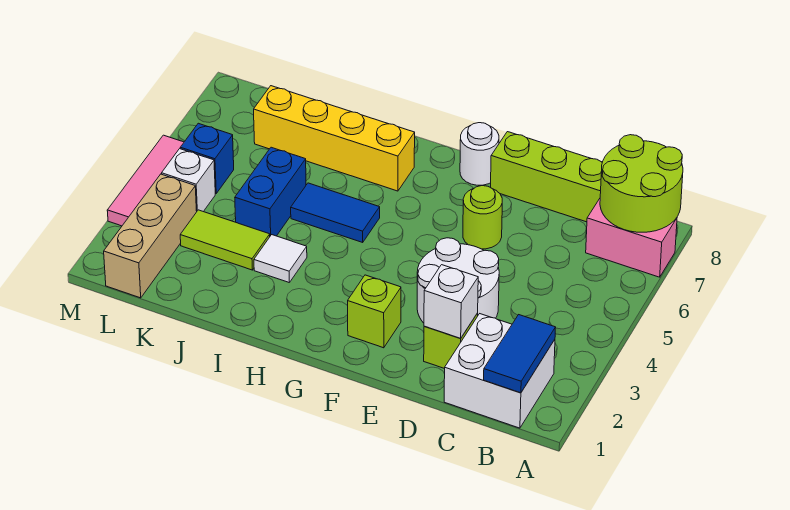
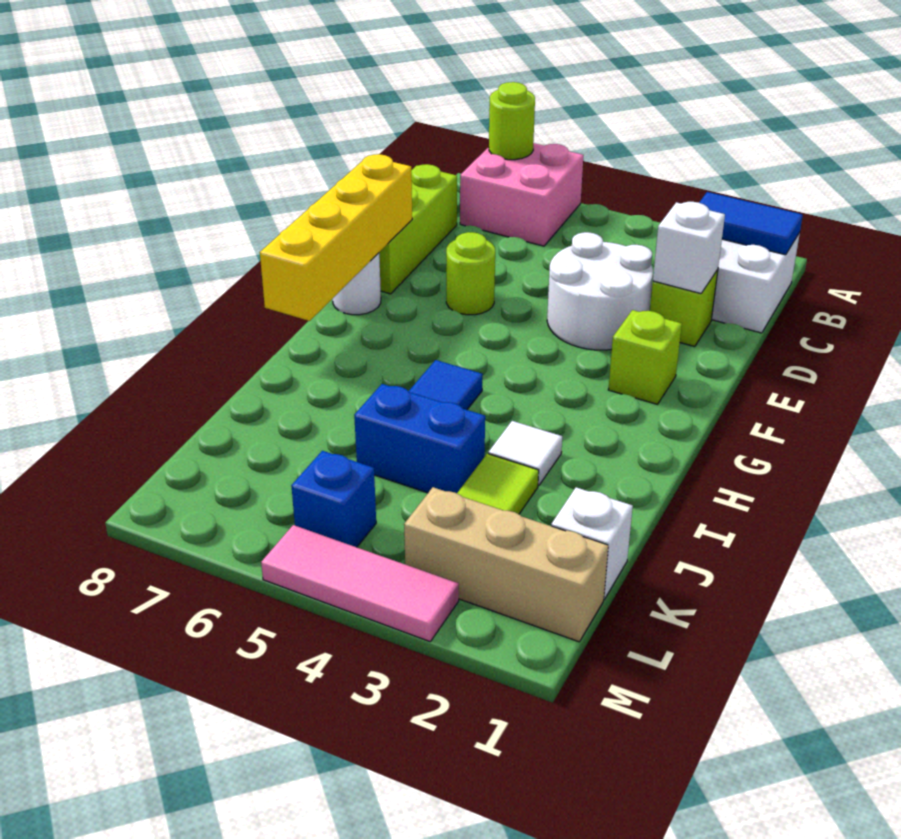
pink brick A7:B7 level 1 -> pink brick A6:B7 level 1
lime round brick A7:B8 level 2 -> lime round brick A7 level 2
yellow brick H7:K7 level 1 -> yellow brick E8:H8 level 2
white brick L4 level 1 -> white brick K1 level 1

